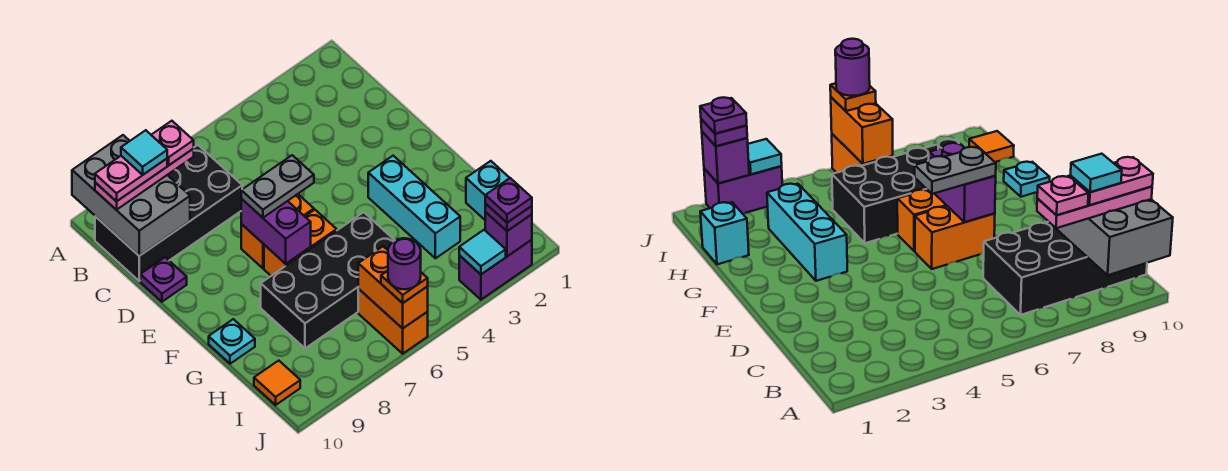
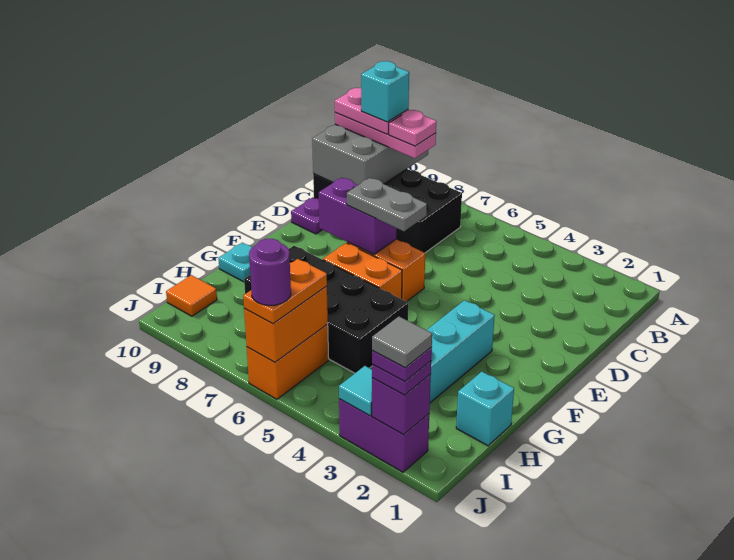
cyan tile B9 level 5 -> cyan brick B9 level 5
purple brick E7:F7 level 2 -> purple brick E7:E8 level 2
none -> grey tile J2 level 5
orange plate J6 level 3 -> orange plate I6:J6 level 3

